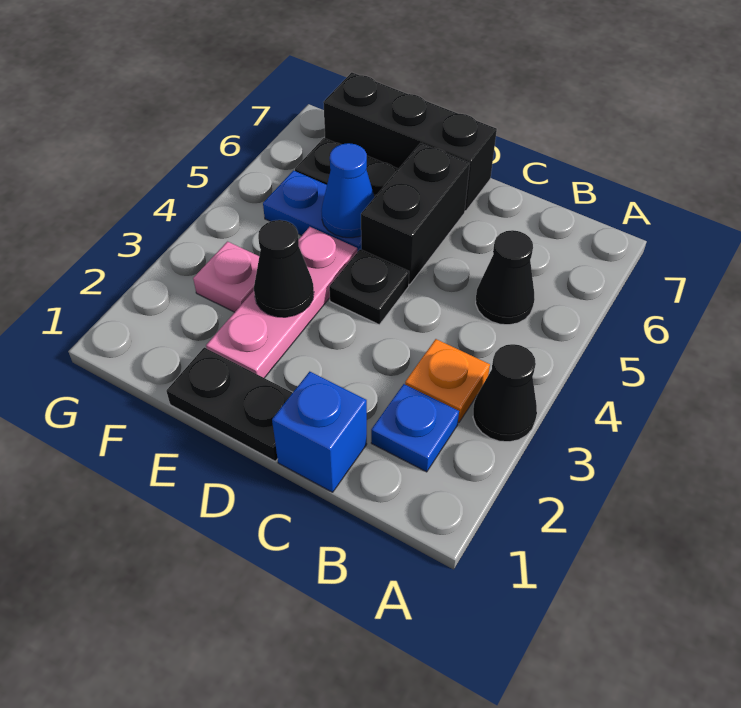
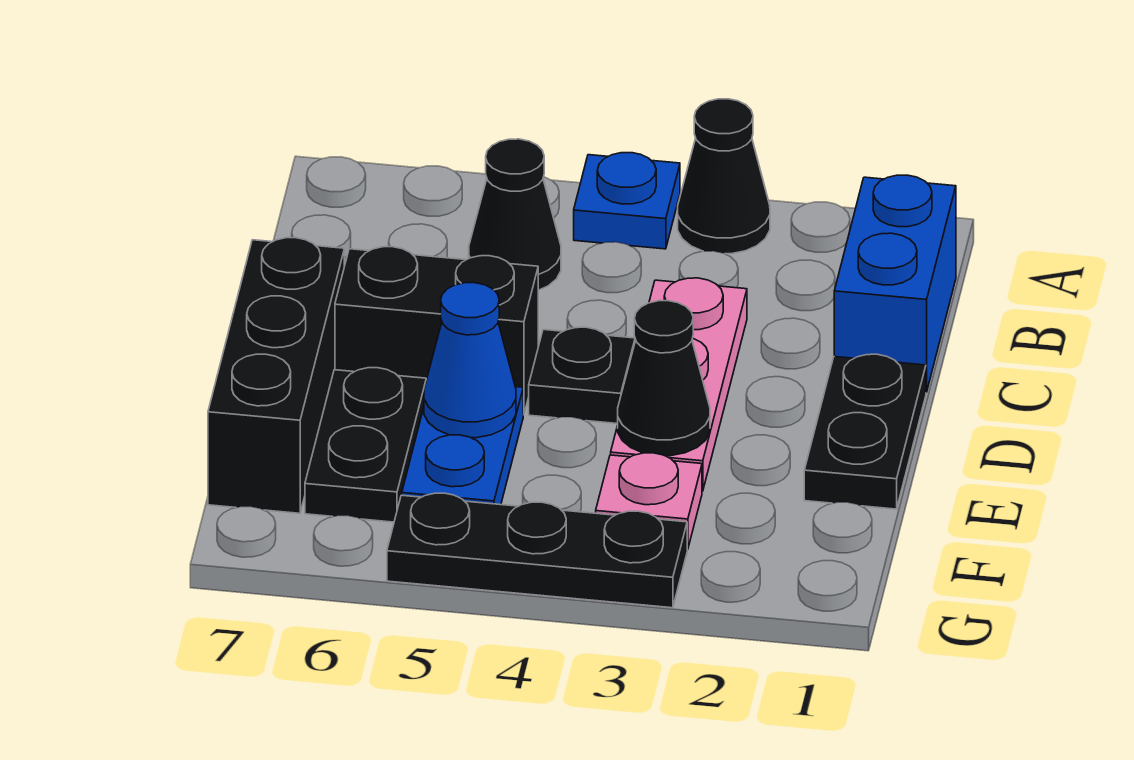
blue plate B2 level 1 -> blue plate A4 level 1
orange plate B3 level 1 -> none
blue brick C1 level 1 -> blue brick B1:C1 level 1
pink plate E2:E4 level 1 -> pink plate C3:E3 level 1
none -> black plate G3:G5 level 1

